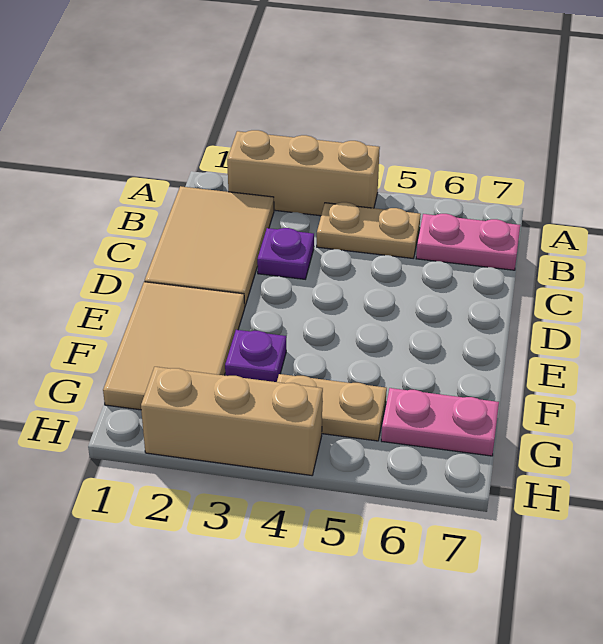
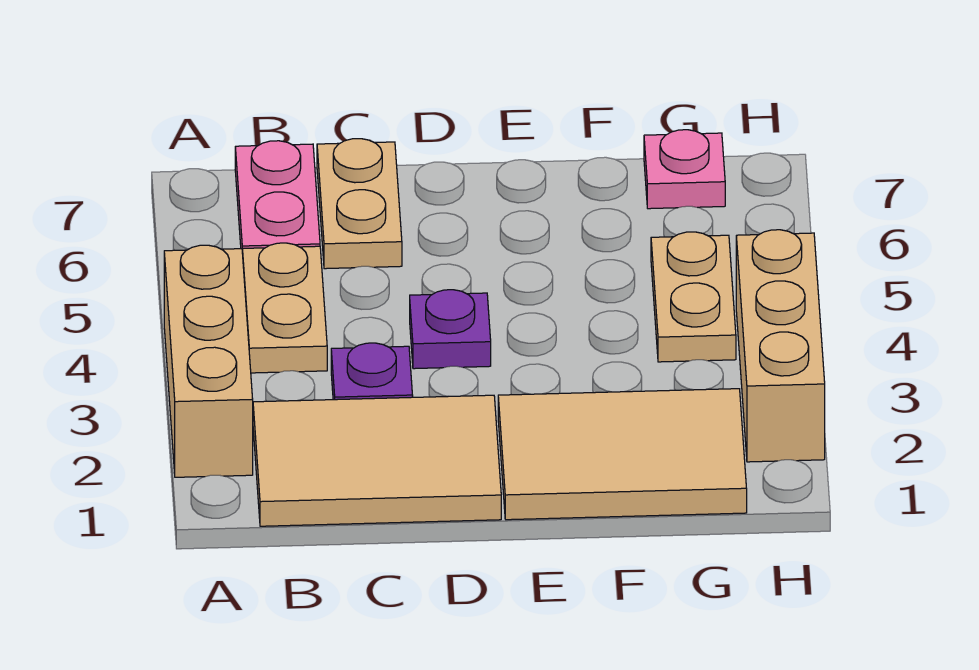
none -> tan plate C6:C7 level 1
purple plate F3 level 1 -> purple plate D4 level 1
pink plate G6:G7 level 1 -> pink plate G7 level 1

